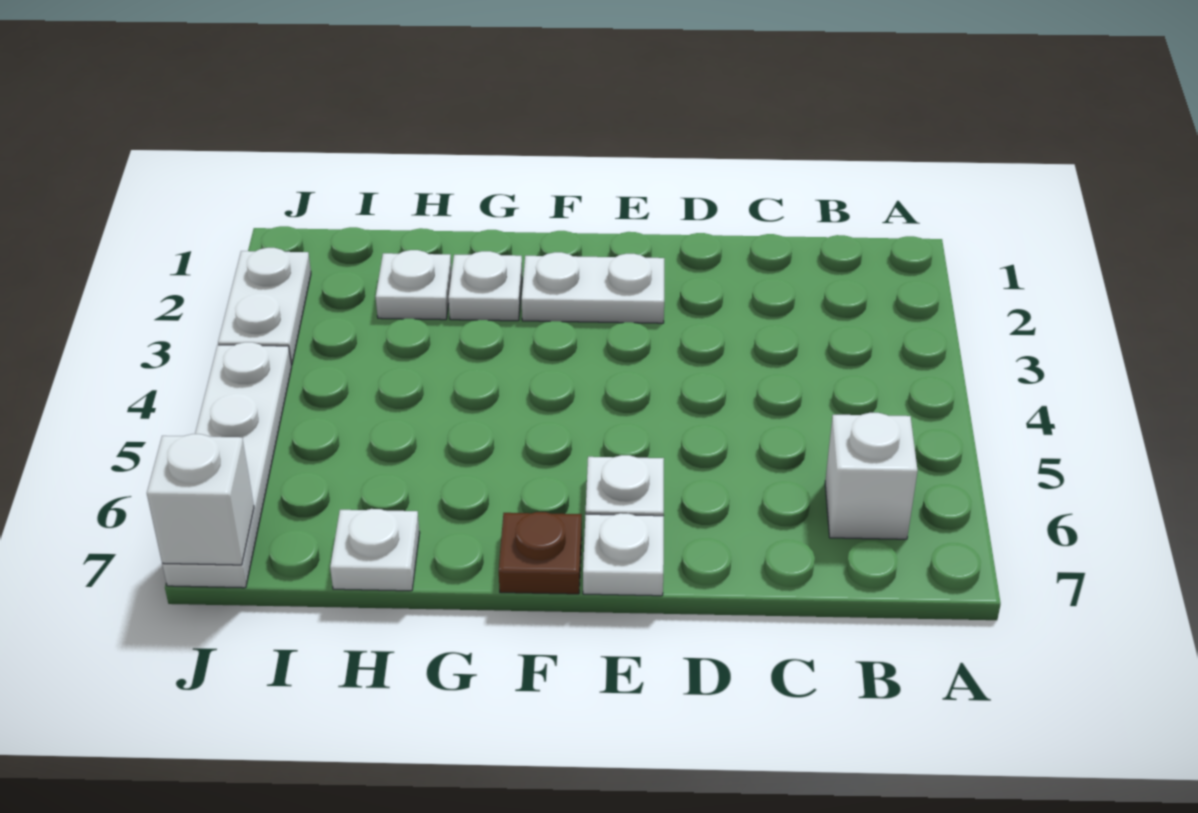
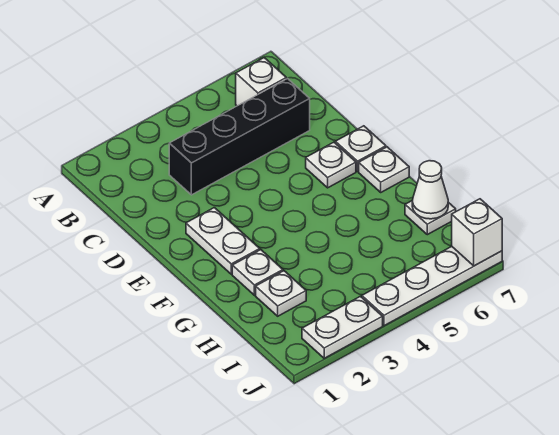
none -> black brick C3:C6 level 1
brown plate F7 level 1 -> white plate F7 level 1
none -> white cone H7 level 2

